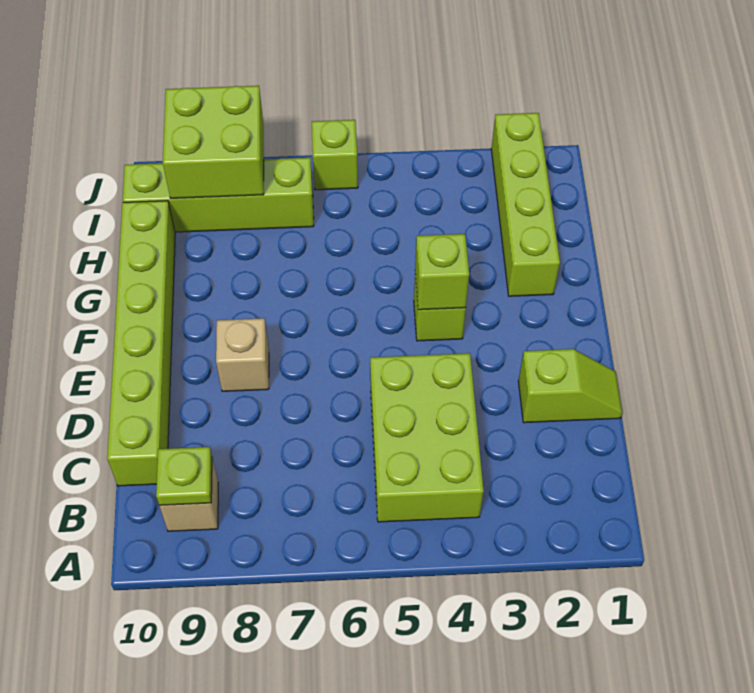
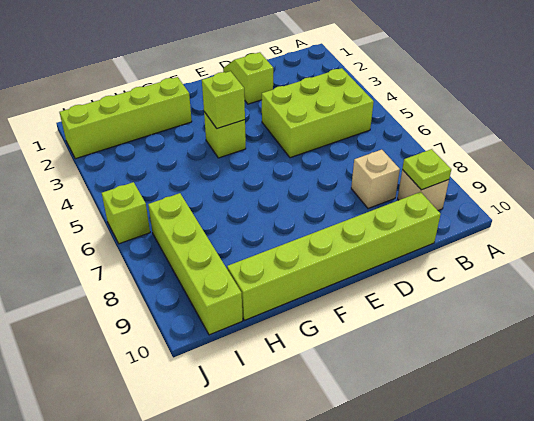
tan brick E8 level 1 -> tan brick C8 level 1
lime brick I8:J9 level 2 -> none

